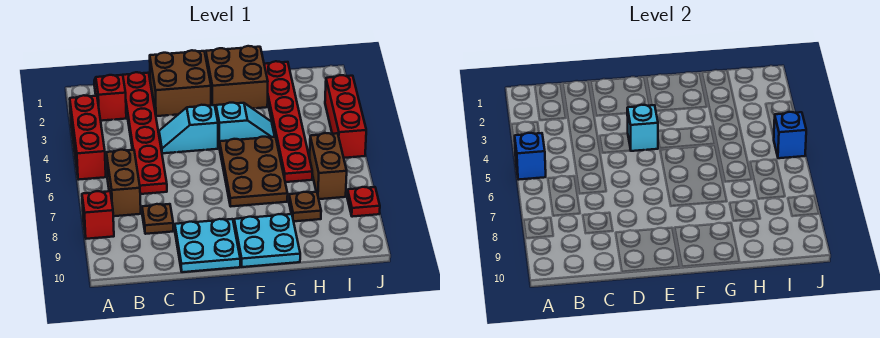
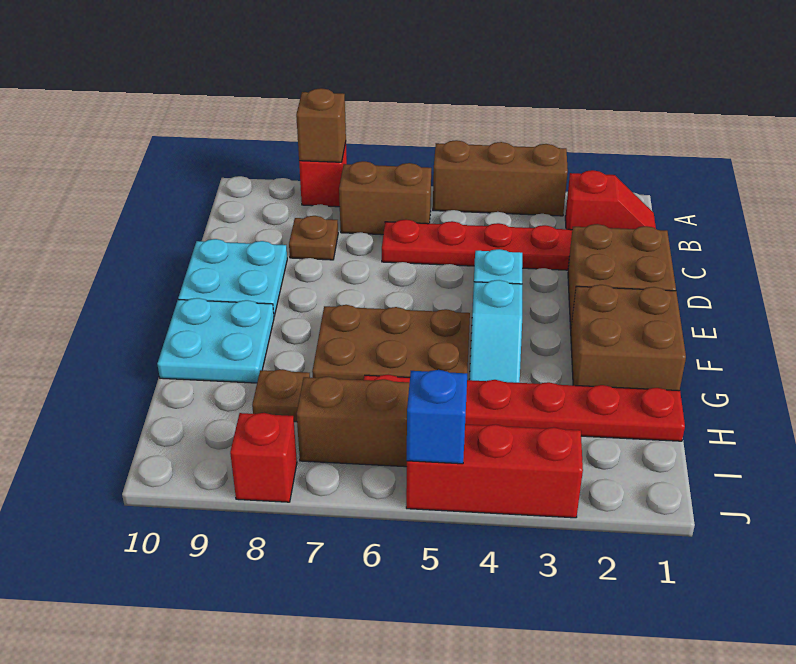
red brick A3:A5 level 1 -> brown brick A3:A5 level 1
blue brick A5 level 2 -> none
none -> brown brick A8 level 2
cyan brick E4 level 2 -> none
red plate J8 level 1 -> red brick J8 level 1

